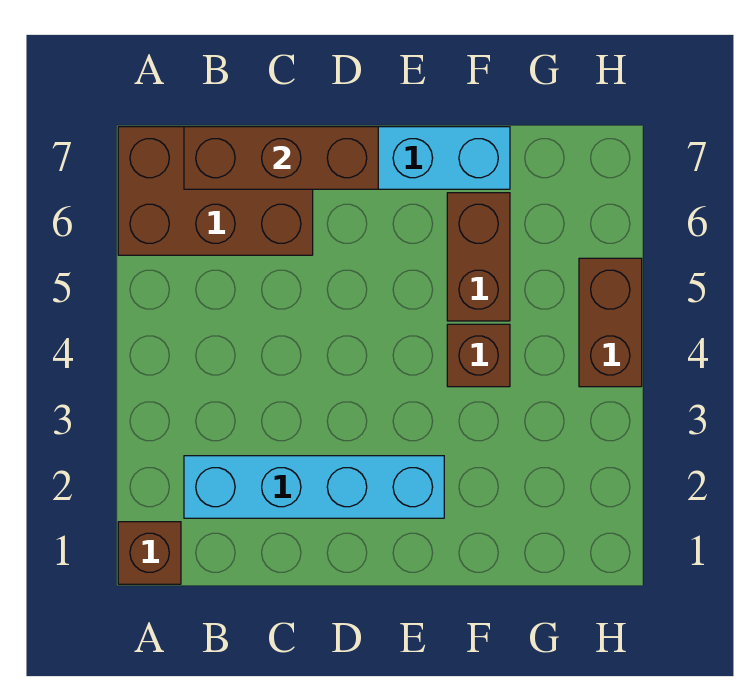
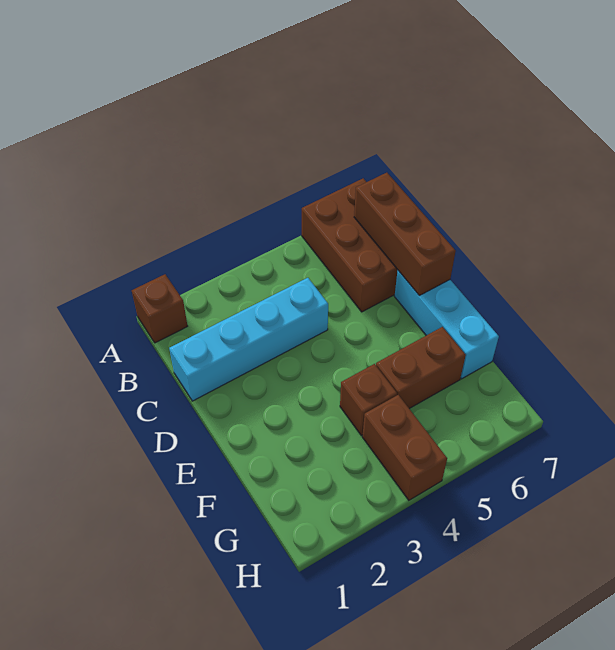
cyan brick B2:E2 level 1 -> cyan brick C1:C4 level 1
brown brick H4:H5 level 1 -> brown brick G4:H4 level 1

